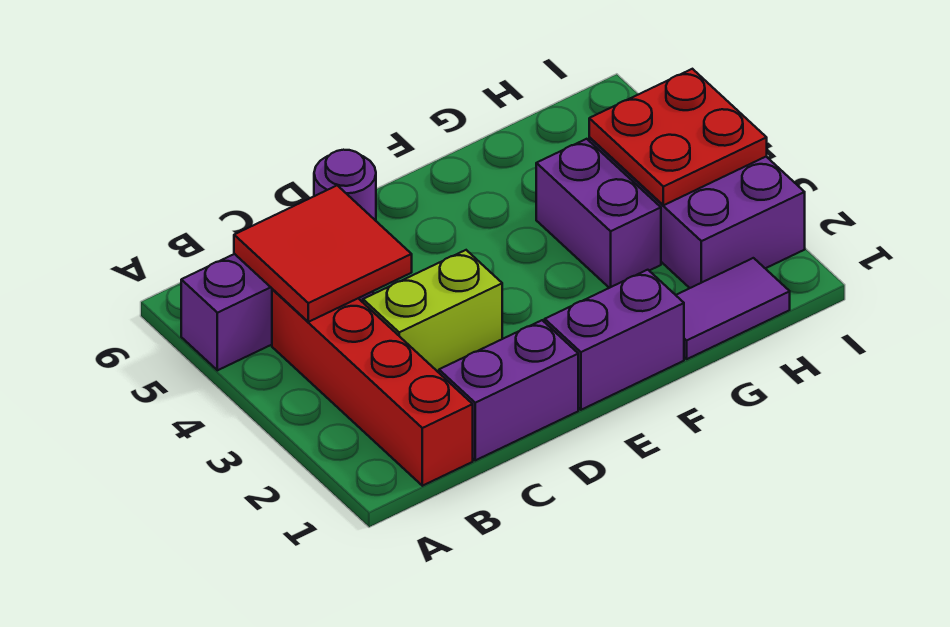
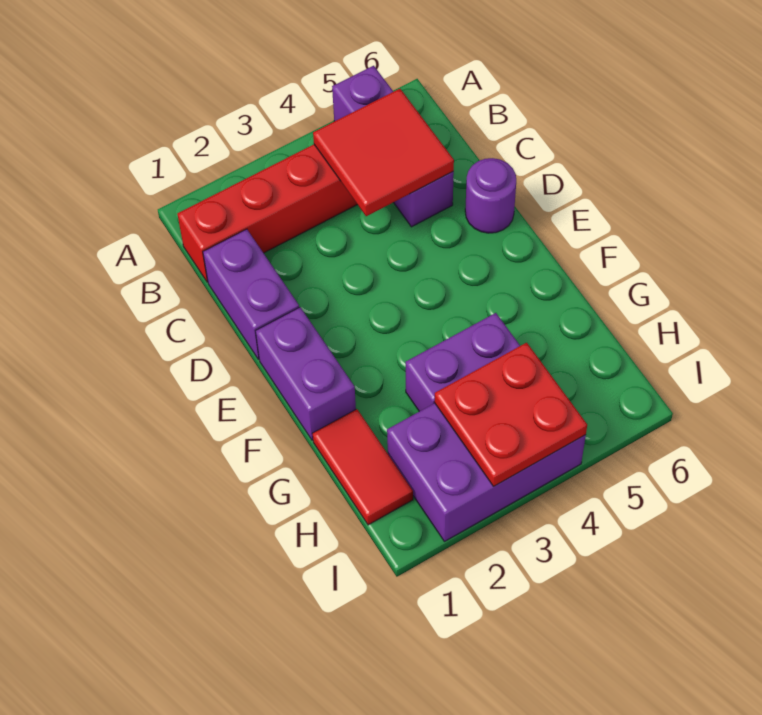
lime brick C3:D3 level 1 -> none
purple tile G1:H1 level 1 -> red tile G1:H1 level 1

